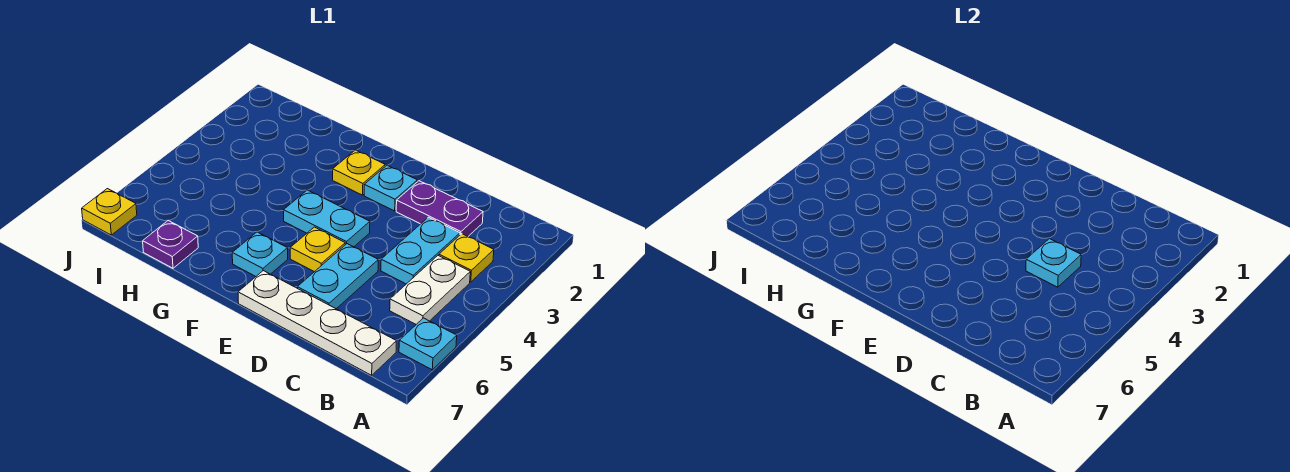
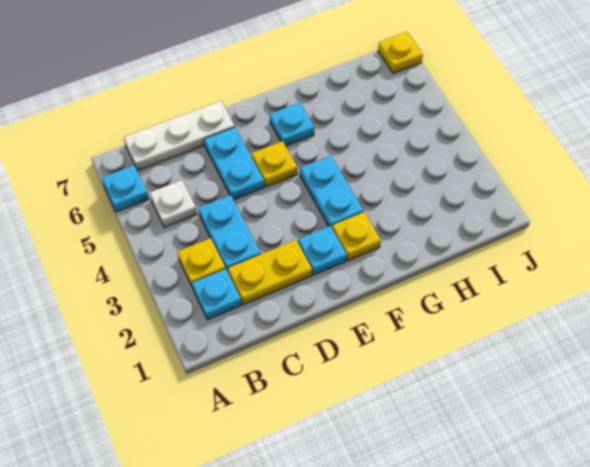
white plate B4:B5 level 1 -> white plate B5 level 1
white plate B7:E7 level 1 -> white plate B7:D7 level 1
purple plate C2:D2 level 1 -> yellow plate C2:D2 level 1
cyan plate C4 level 2 -> cyan plate B2 level 1
cyan plate E4:F4 level 1 -> cyan plate F3:F4 level 1
purple plate H7 level 1 -> none

